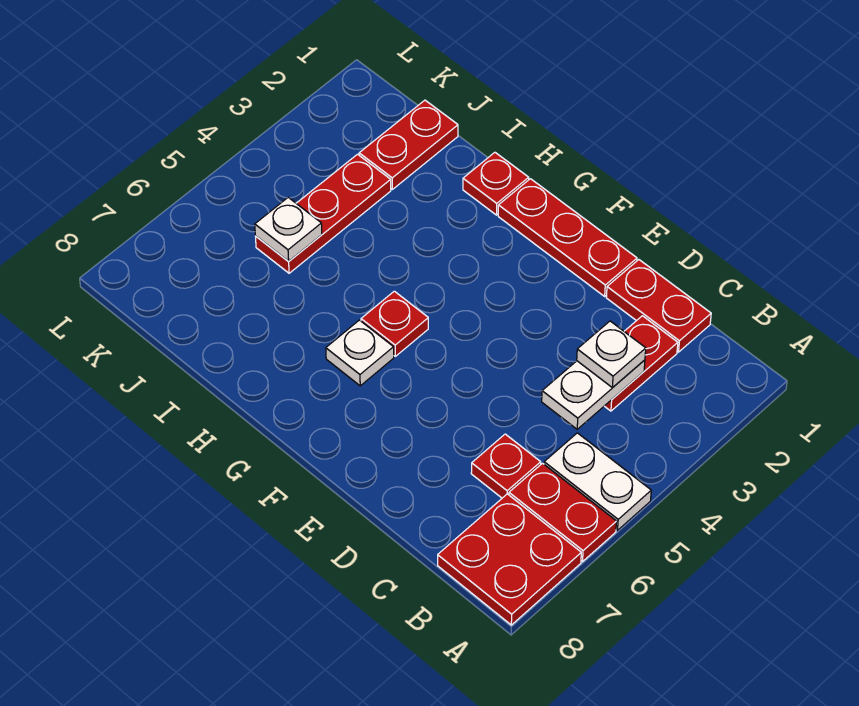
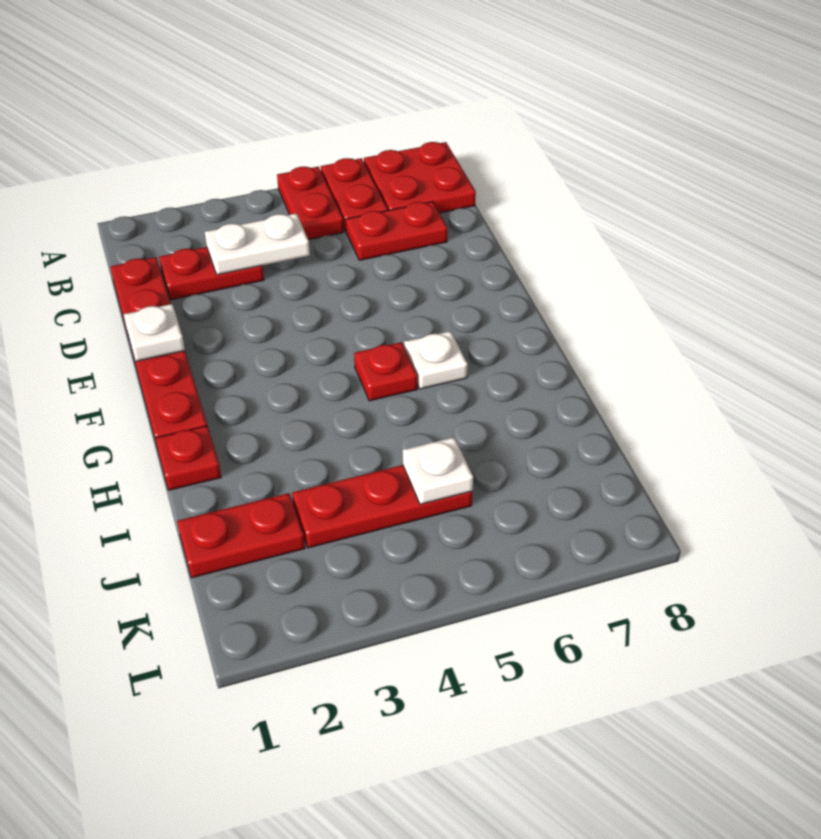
white plate A5:B5 level 1 -> red plate A5:B5 level 1
white plate C3 level 3 -> white plate E1 level 2
red plate C6 level 1 -> red plate C6:C7 level 1

